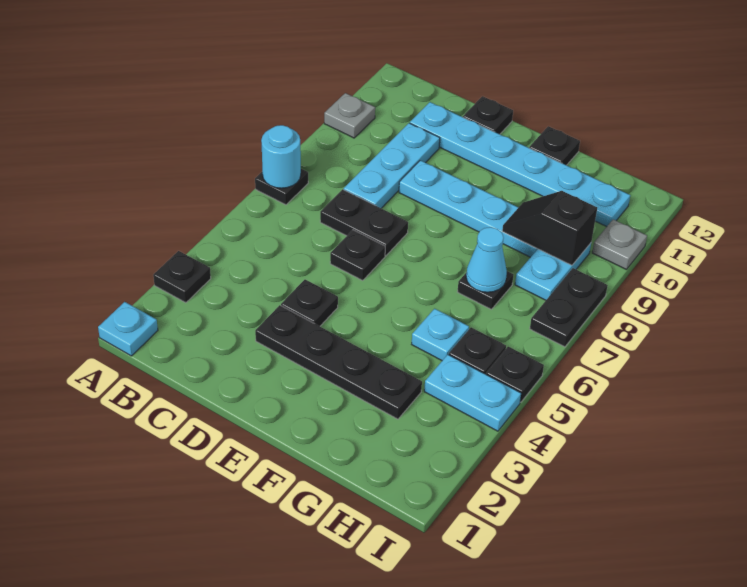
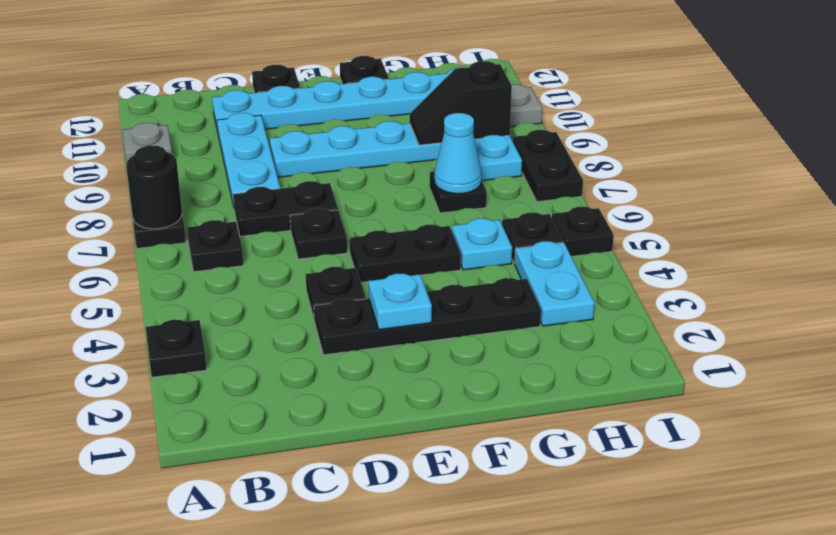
cyan plate A1 level 1 -> cyan plate E3 level 2
cyan round brick A7 level 2 -> black round brick A7 level 2
none -> black plate B6 level 1
none -> black plate E5:F5 level 1
cyan plate H4:I4 level 1 -> cyan plate H3:H4 level 1

